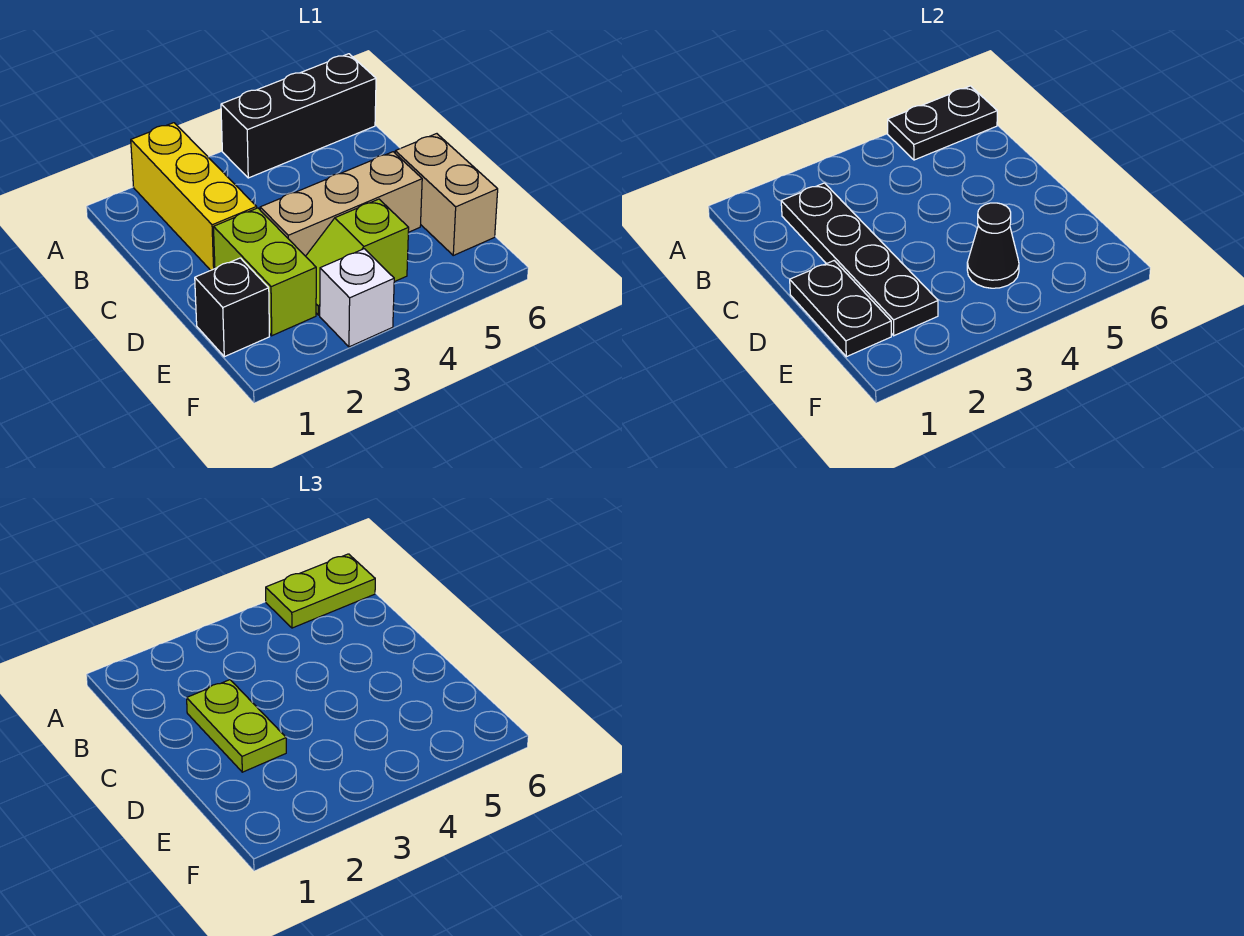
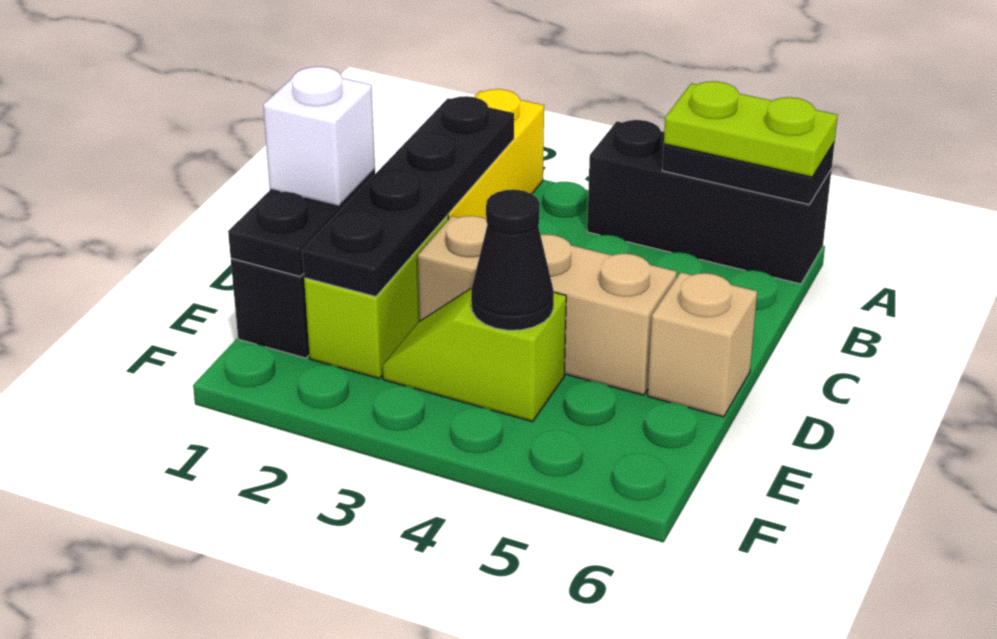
lime plate C2:D2 level 3 -> none
tan brick D6:E6 level 1 -> tan brick D6 level 1
white brick F3 level 1 -> white brick D1 level 3

